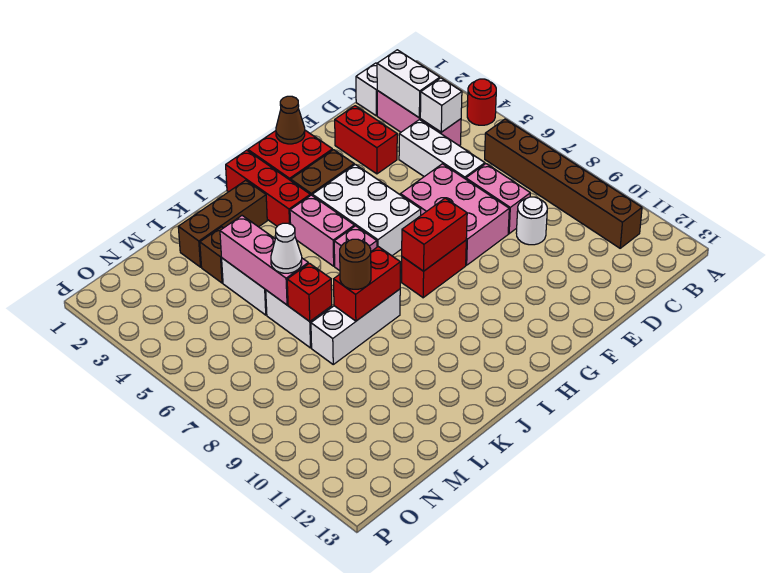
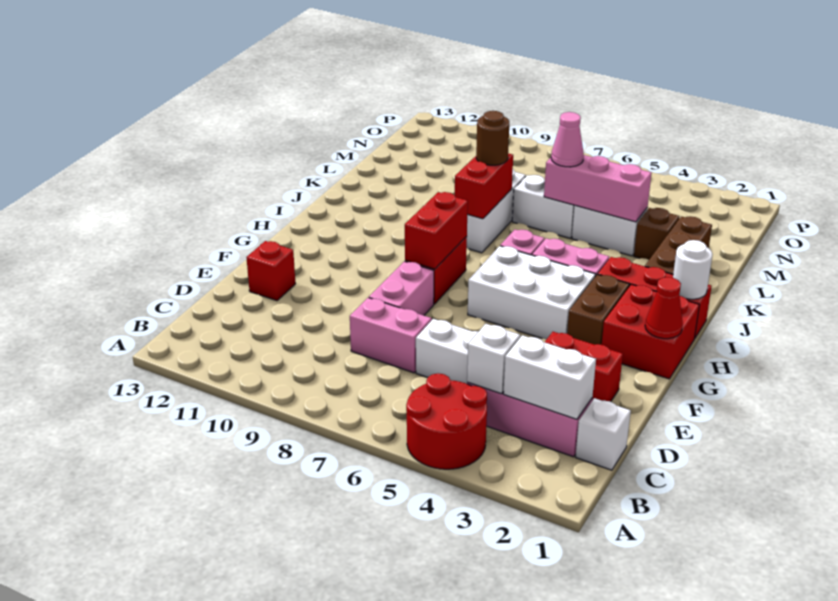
red round brick A4 level 1 -> red round brick A4:B5 level 1
brown brick B6:B11 level 1 -> none
white round brick D9 level 1 -> white round brick I1 level 2
pink brick E6:F8 level 1 -> pink brick E8:F8 level 1
brown cone G1 level 2 -> red cone G1 level 2
white cone L6 level 3 -> pink cone L6 level 3
red brick L7 level 2 -> red brick E12 level 1

